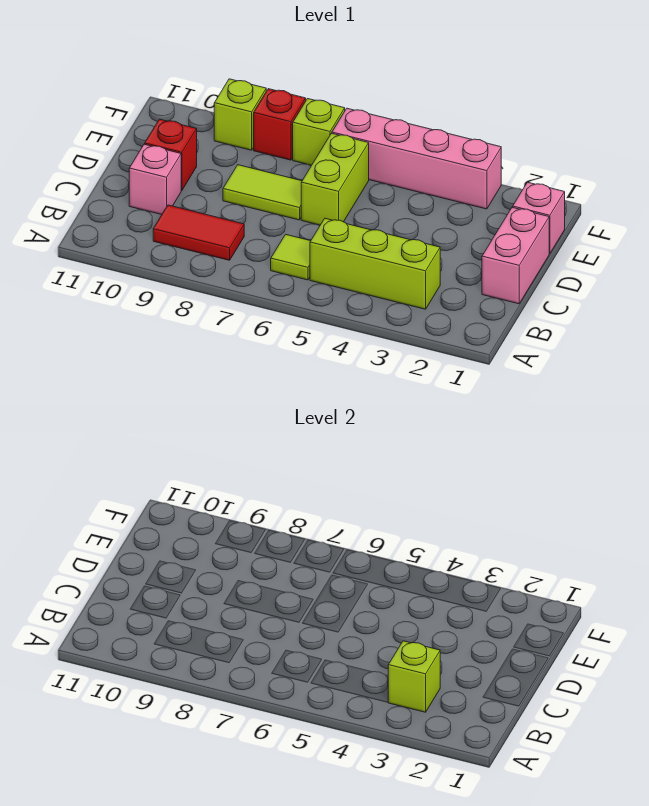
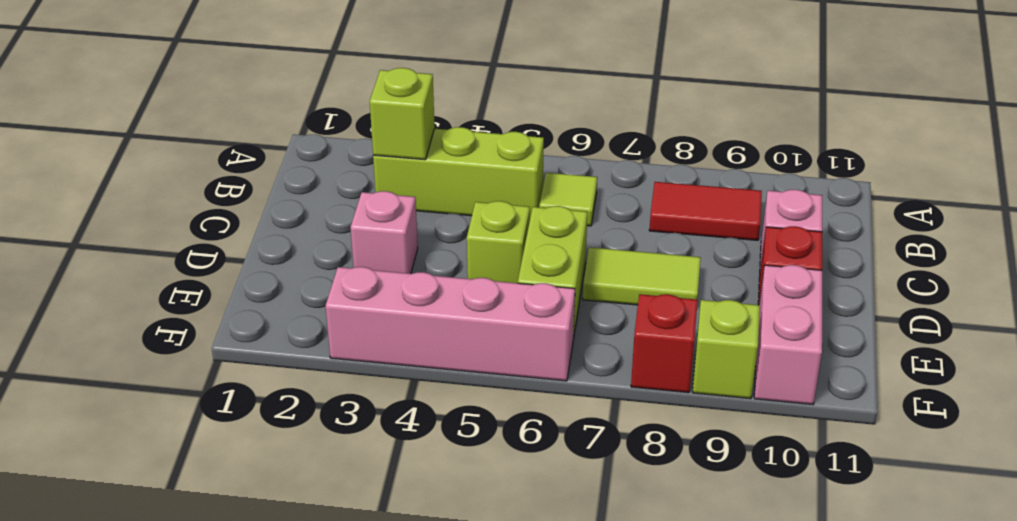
pink brick C1:D1 level 1 -> pink brick E10:F10 level 1
pink brick E1 level 1 -> pink brick D3 level 1
lime brick F7 level 1 -> lime brick D5 level 1

